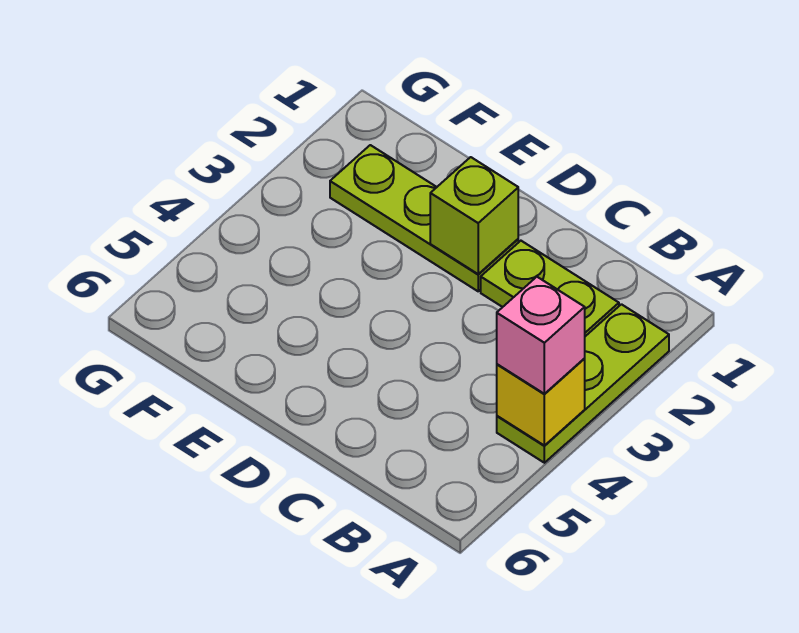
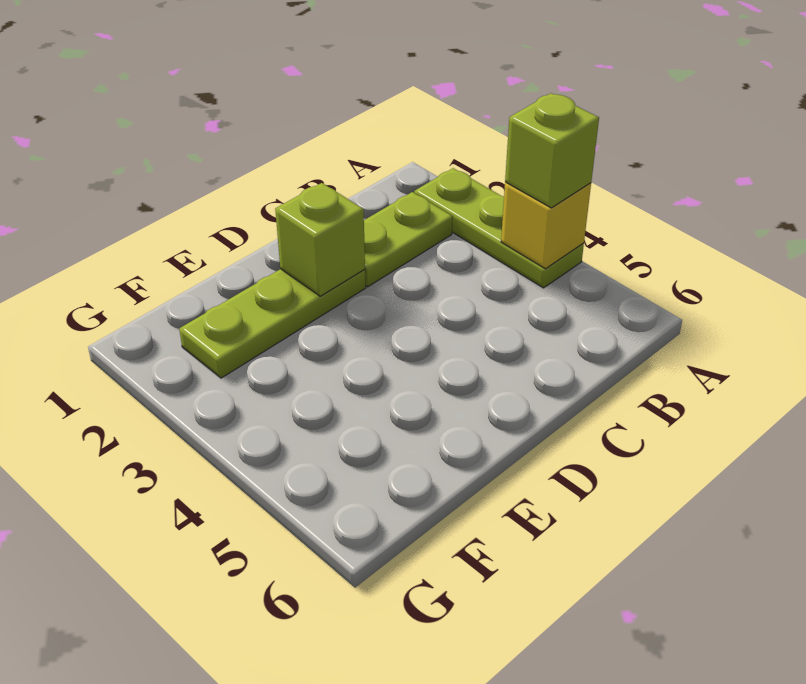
pink brick A4 level 3 -> lime brick A4 level 3

